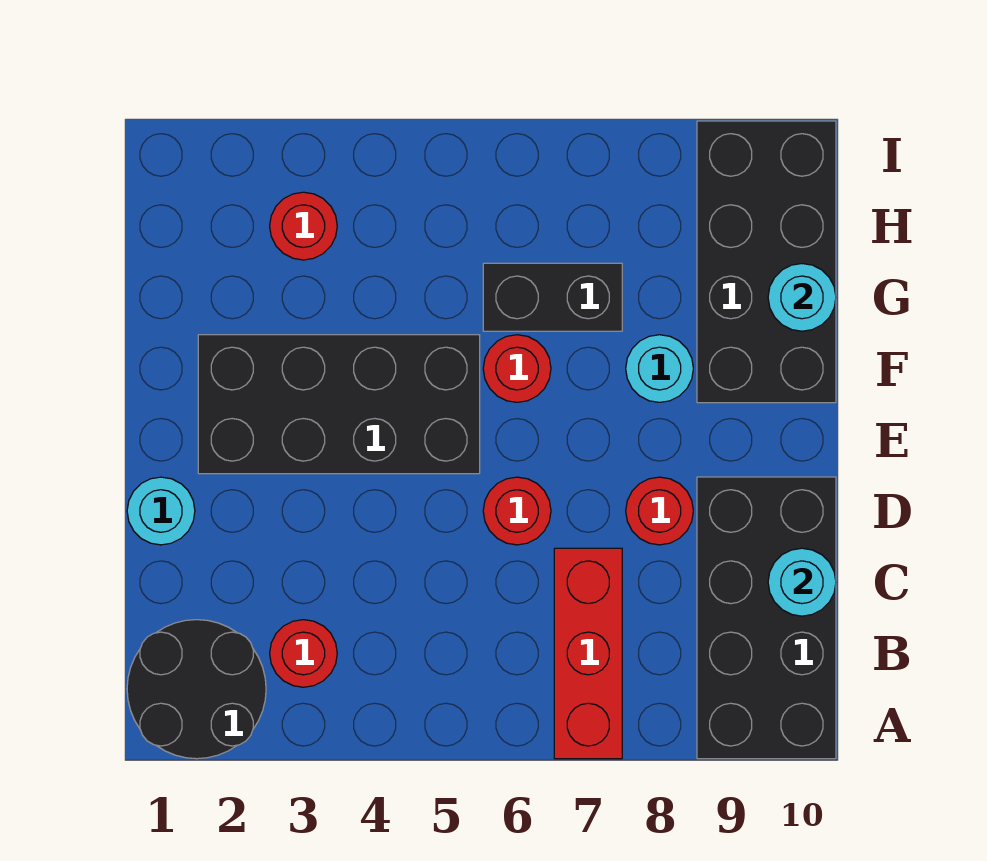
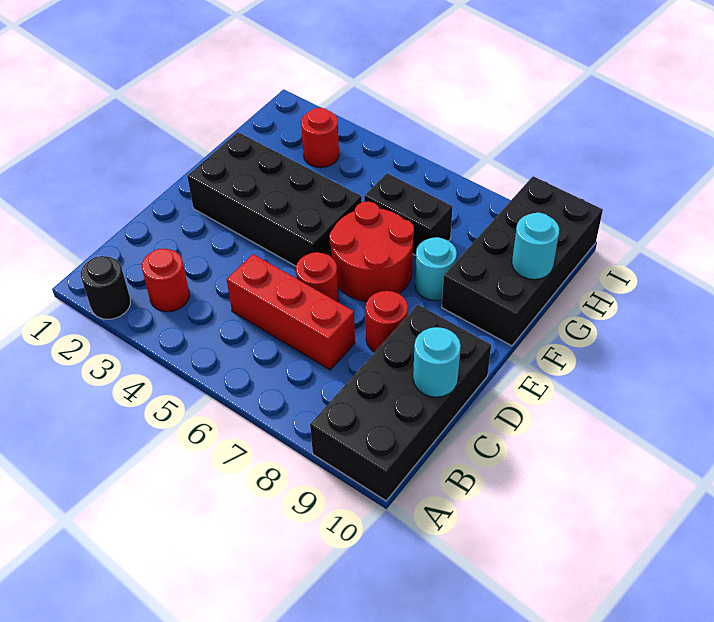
black round brick A1:B2 level 1 -> black round brick A2 level 1
red brick A7:C7 level 1 -> red brick C5:C7 level 1
cyan round brick D1 level 1 -> none
red round brick F6 level 1 -> red round brick E6:F7 level 1

